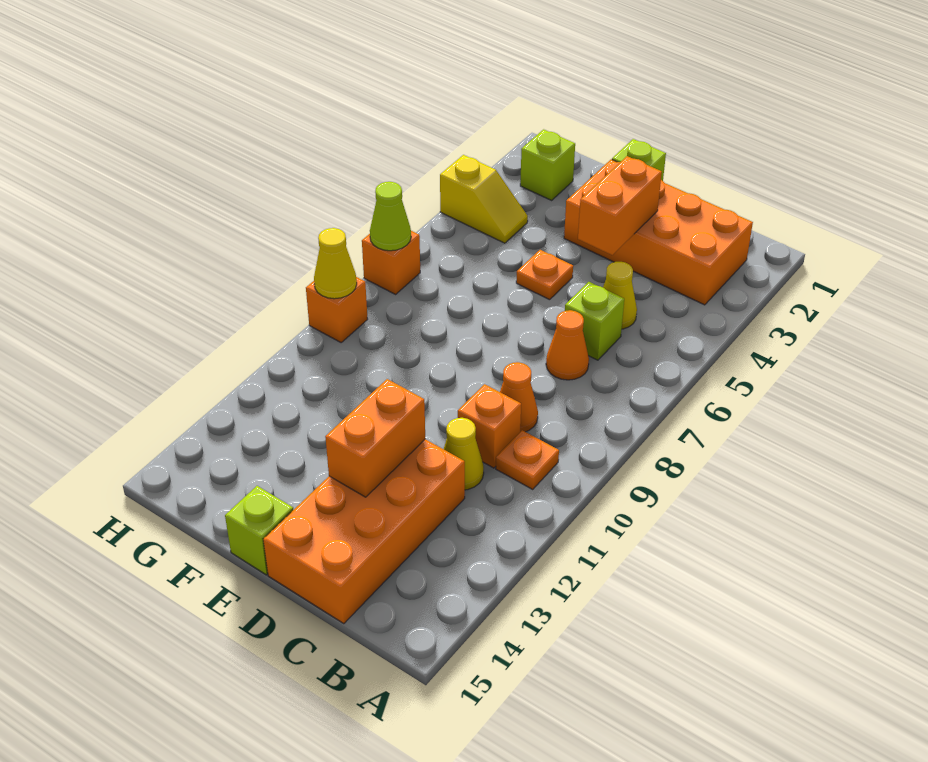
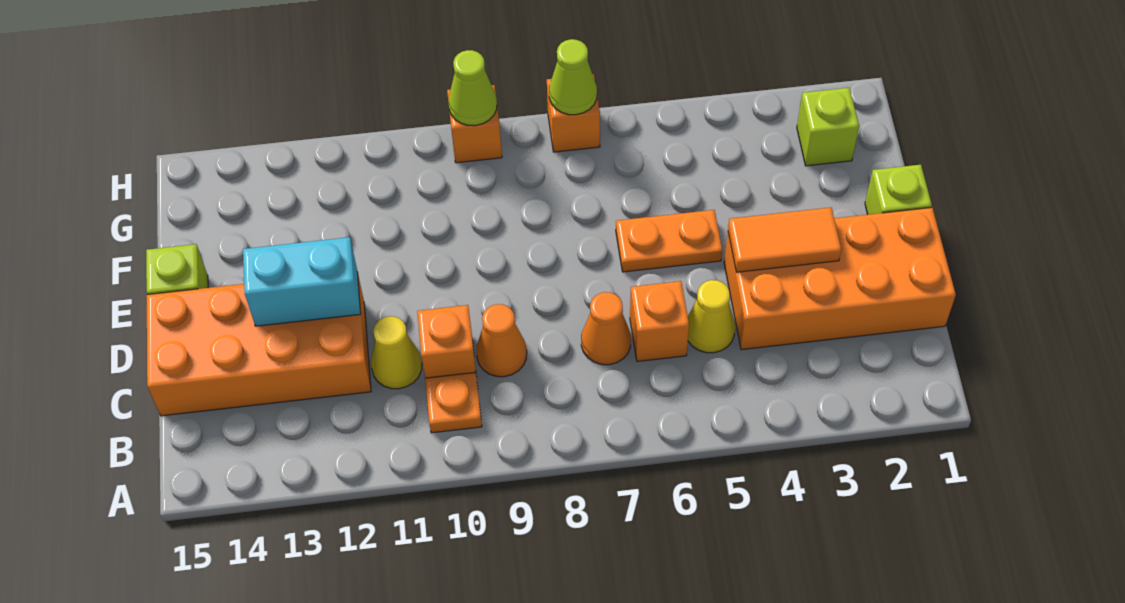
orange brick B2:E3 level 1 -> orange brick C1:D4 level 1
lime brick C6 level 1 -> orange brick C6 level 1
orange brick D3:D4 level 2 -> orange tile D3:D4 level 2
orange brick D12:D13 level 2 -> cyan brick D12:D13 level 2
orange plate E5 level 1 -> orange plate E5:E6 level 1
yellow slope G4:H4 level 1 top H -> none
yellow cone H9 level 2 -> lime cone H9 level 2

